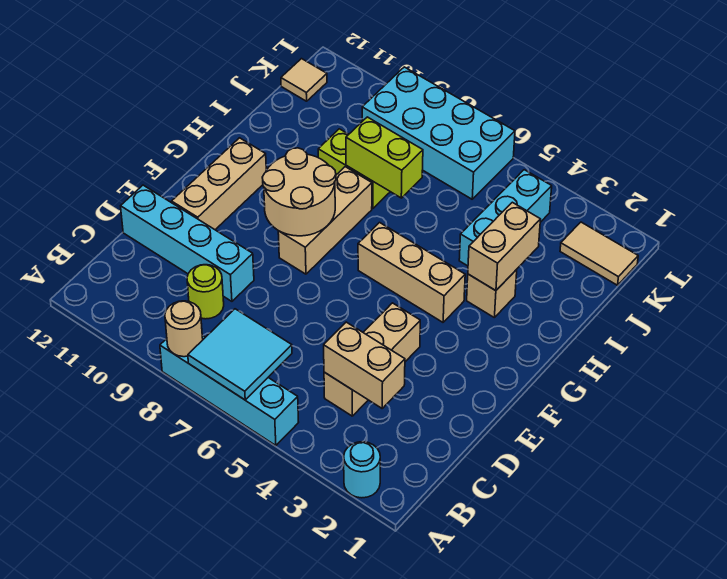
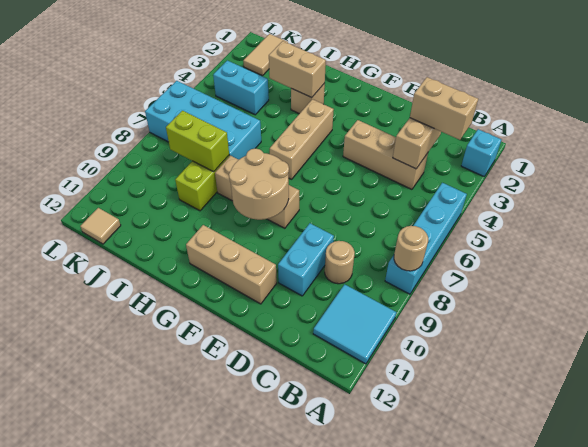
cyan round brick A2 level 1 -> cyan brick A2 level 1
cyan tile A6:B7 level 2 -> cyan tile A10:B11 level 1
none -> tan brick B3:C3 level 3
lime round brick C9 level 1 -> tan round brick C9 level 1
cyan brick D9:D12 level 1 -> cyan brick D9:D10 level 1
cyan brick I4:K4 level 1 -> cyan brick J4:K4 level 1
lime brick I7:I8 level 2 -> lime brick I8:J8 level 2
cyan brick K6:L9 level 1 -> cyan brick I6:L7 level 1

